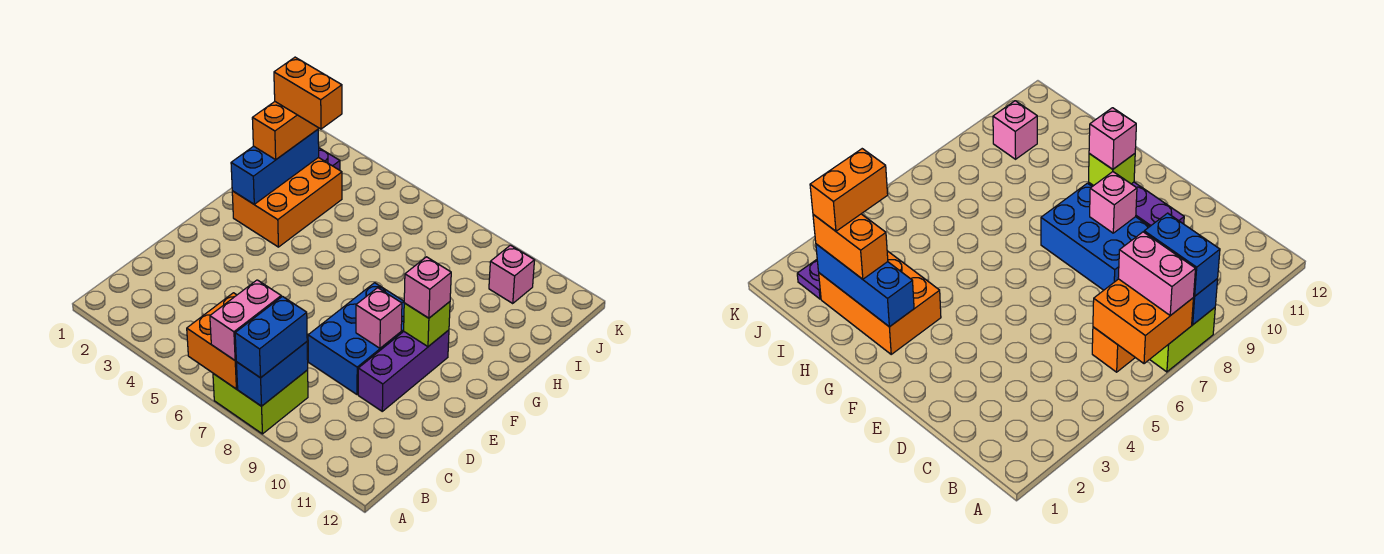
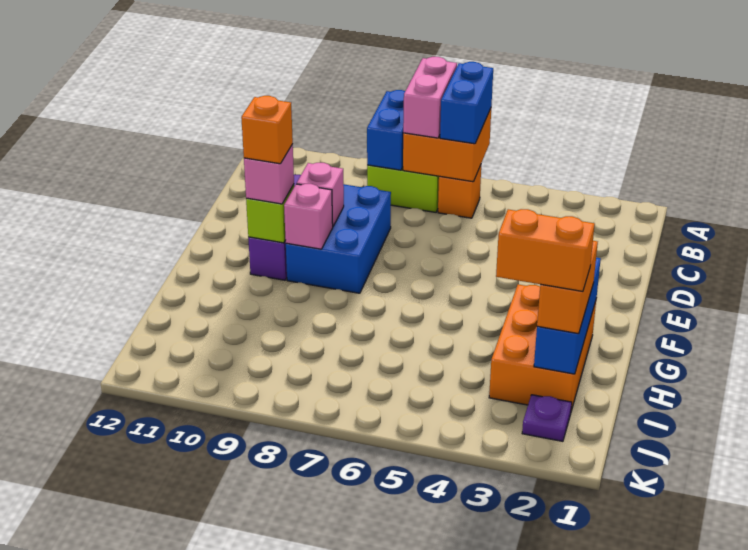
blue brick A8:B8 level 3 -> blue brick A6:B6 level 3
none -> orange brick F10 level 4
pink brick J10 level 1 -> pink brick F9 level 2

